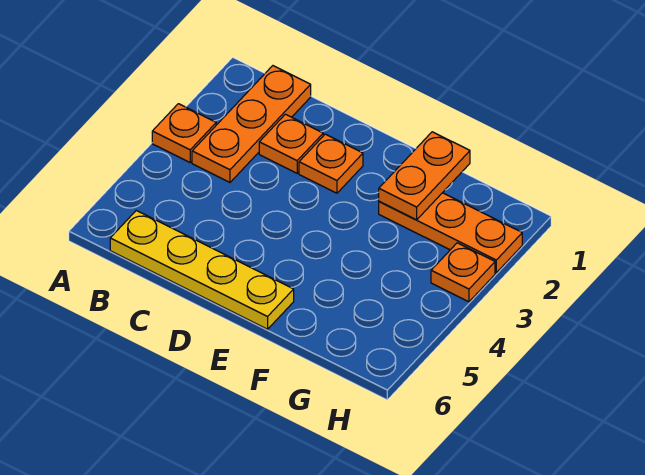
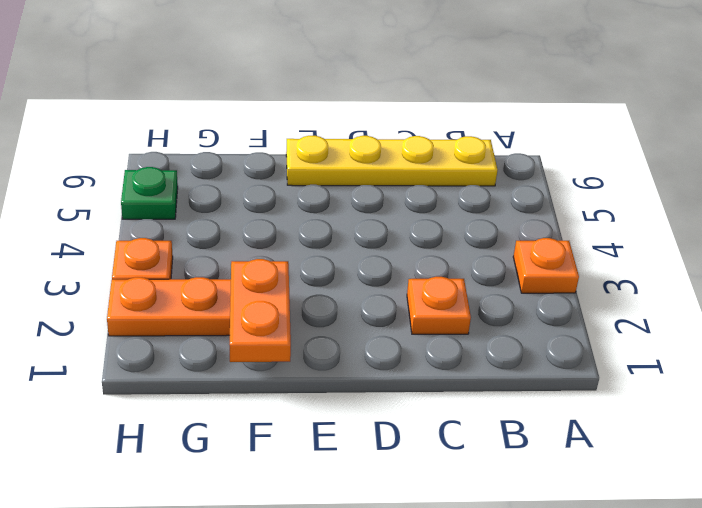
orange plate B1:B3 level 1 -> none
orange plate D2 level 1 -> none
none -> green plate H5 level 1

